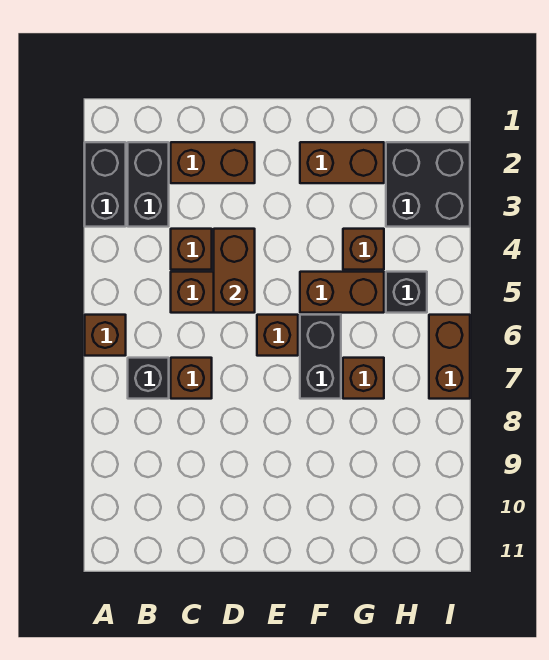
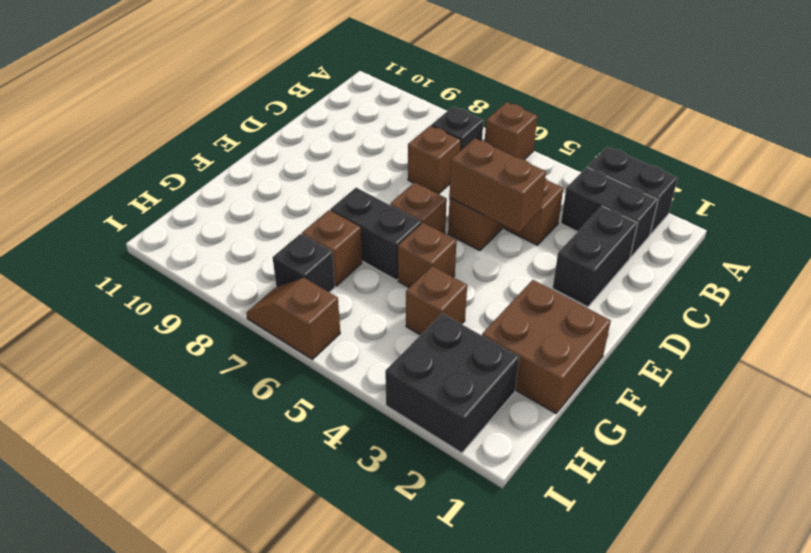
brown brick C2:D2 level 1 -> black brick C2:D2 level 1
brown brick F2:G2 level 1 -> brown brick F1:G2 level 1
brown brick F5:G5 level 1 -> brown brick F5 level 1
black brick H5 level 1 -> black brick H7 level 1
brown brick I6:I7 level 1 -> brown slope I6:I7 level 1 top 6

